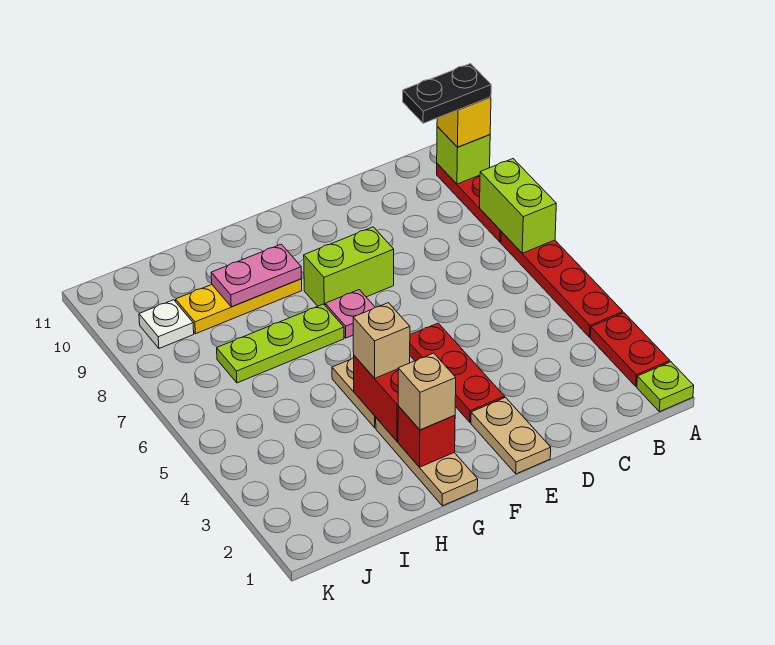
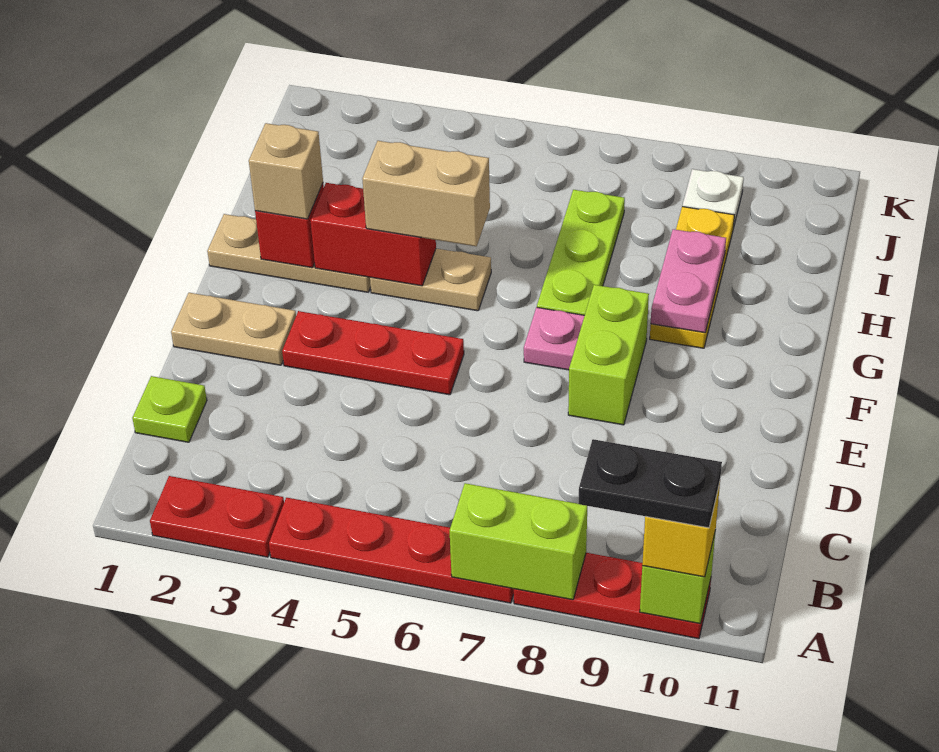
lime plate A1 level 1 -> lime plate C1 level 1
black plate A10:B10 level 4 -> black plate A9:A10 level 4
tan brick G4 level 3 -> tan brick G4:G5 level 3

